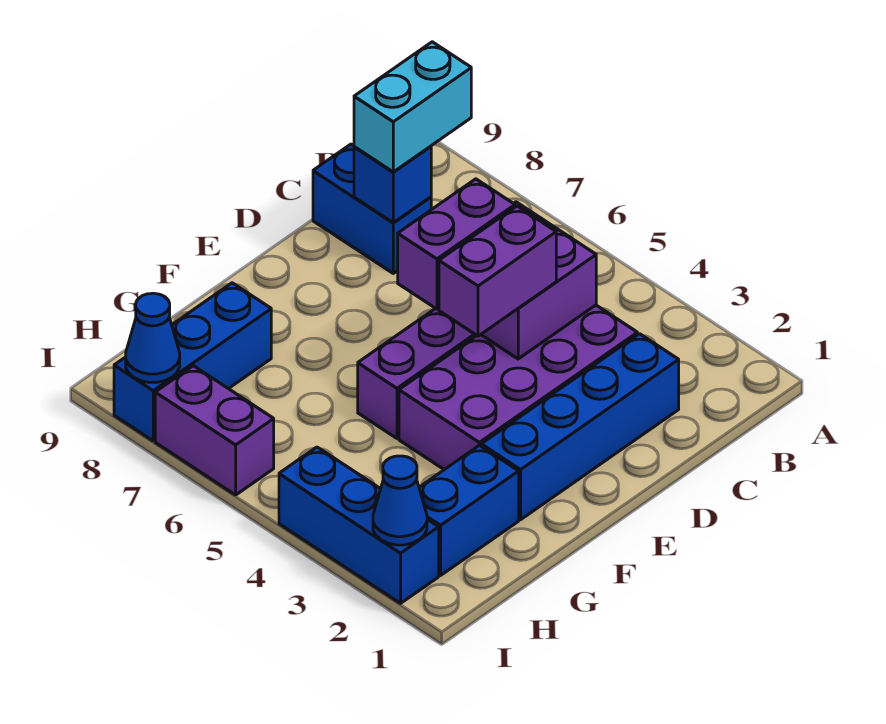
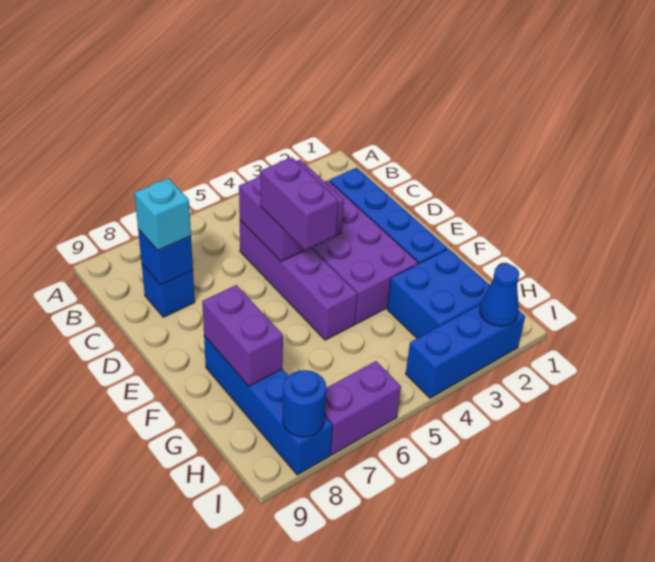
cyan brick B8:C8 level 3 -> cyan brick C8 level 3
blue brick C8:C9 level 1 -> blue brick C8 level 1
purple brick D4:E4 level 3 -> purple brick F8:G8 level 2
blue brick G2:H2 level 1 -> blue brick G2:H3 level 1
blue brick G8:I8 level 1 -> blue brick F8:I8 level 1
blue cone I8 level 2 -> blue round brick I8 level 2

